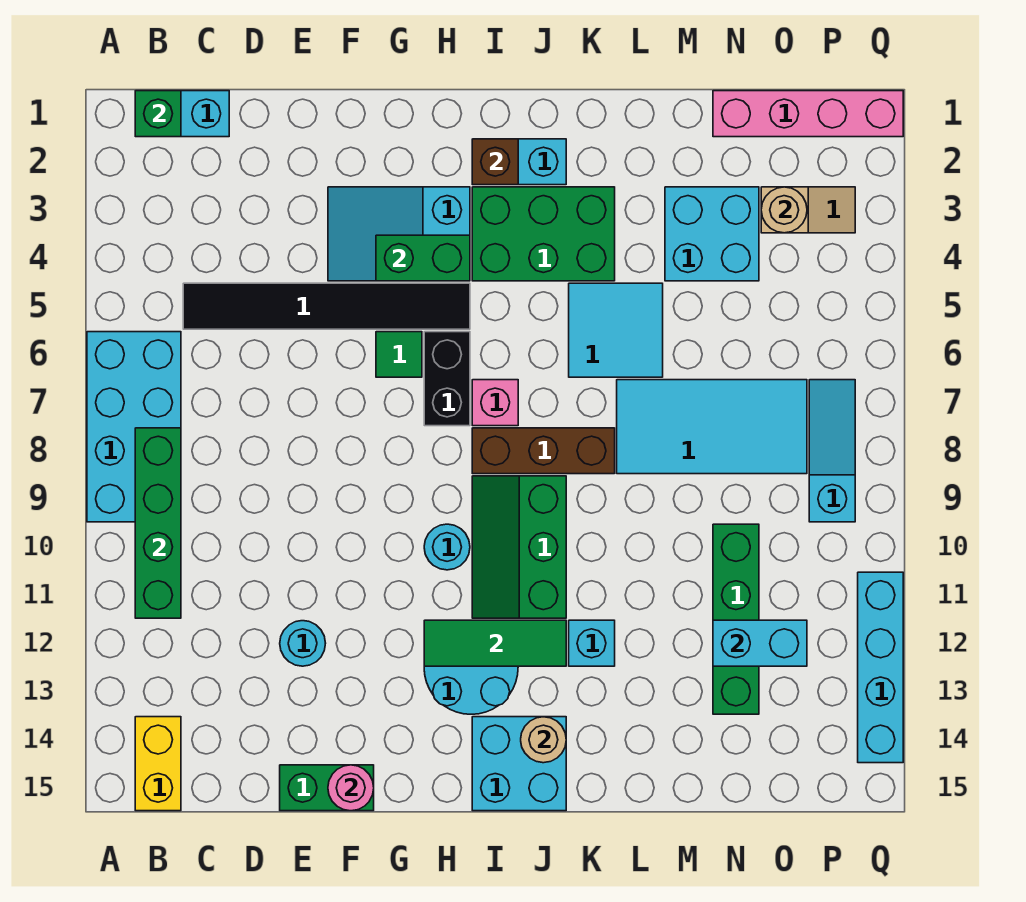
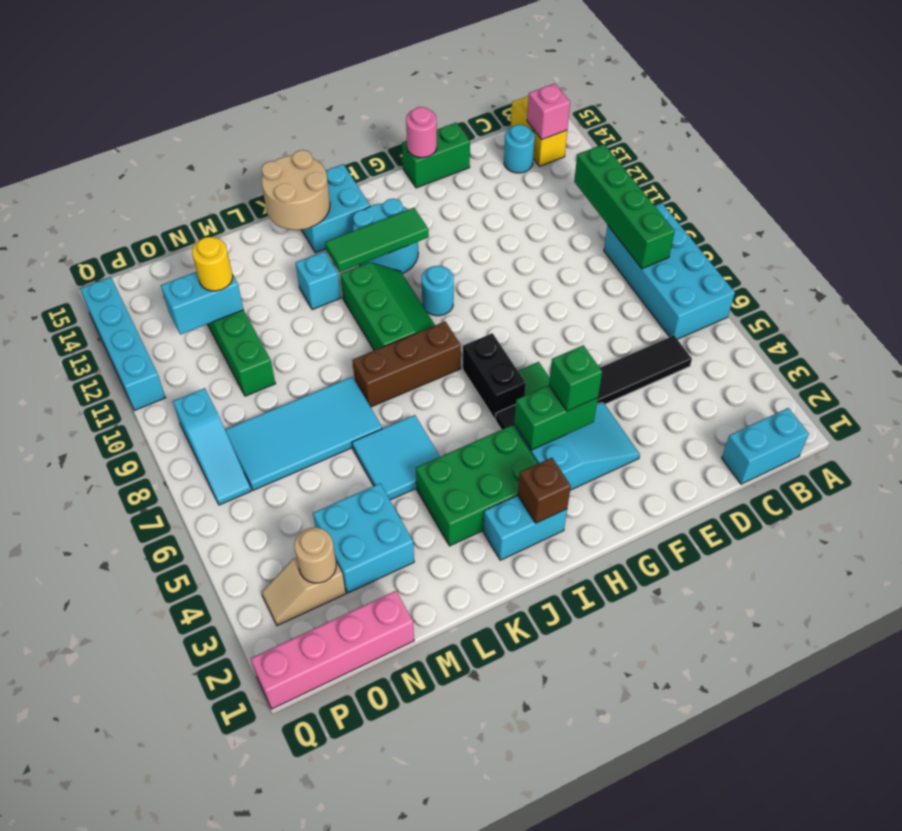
green brick B1 level 2 -> green brick G4 level 3
cyan round brick E12 level 1 -> cyan round brick C14 level 1
pink brick I7 level 1 -> pink brick B14 level 2
tan round brick J14 level 2 -> tan round brick J14:K15 level 2
none -> yellow round brick N12 level 3

